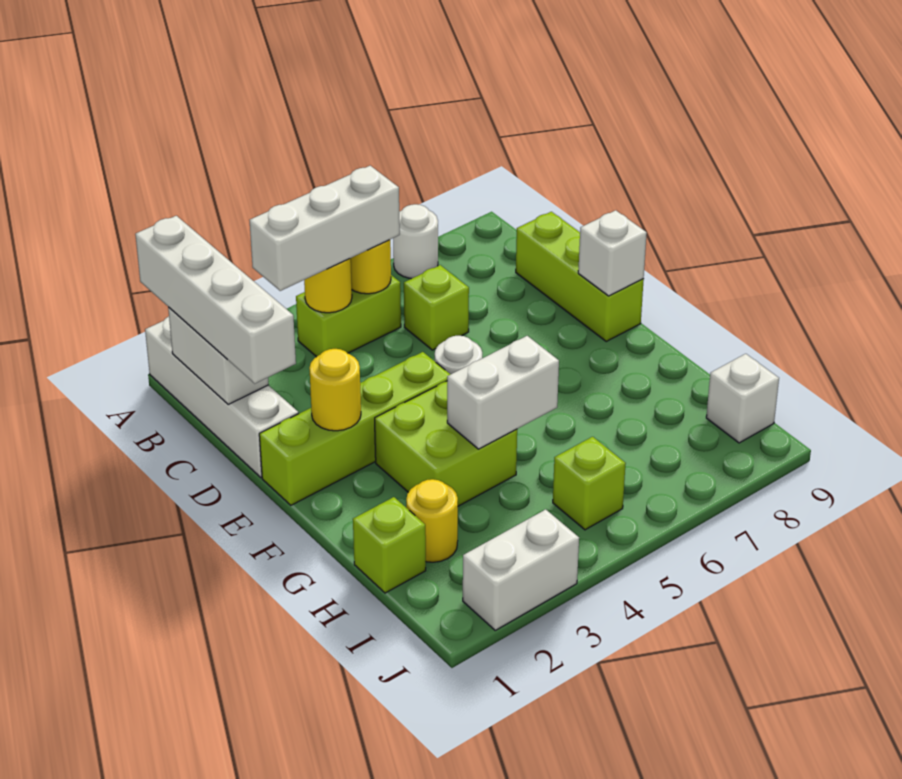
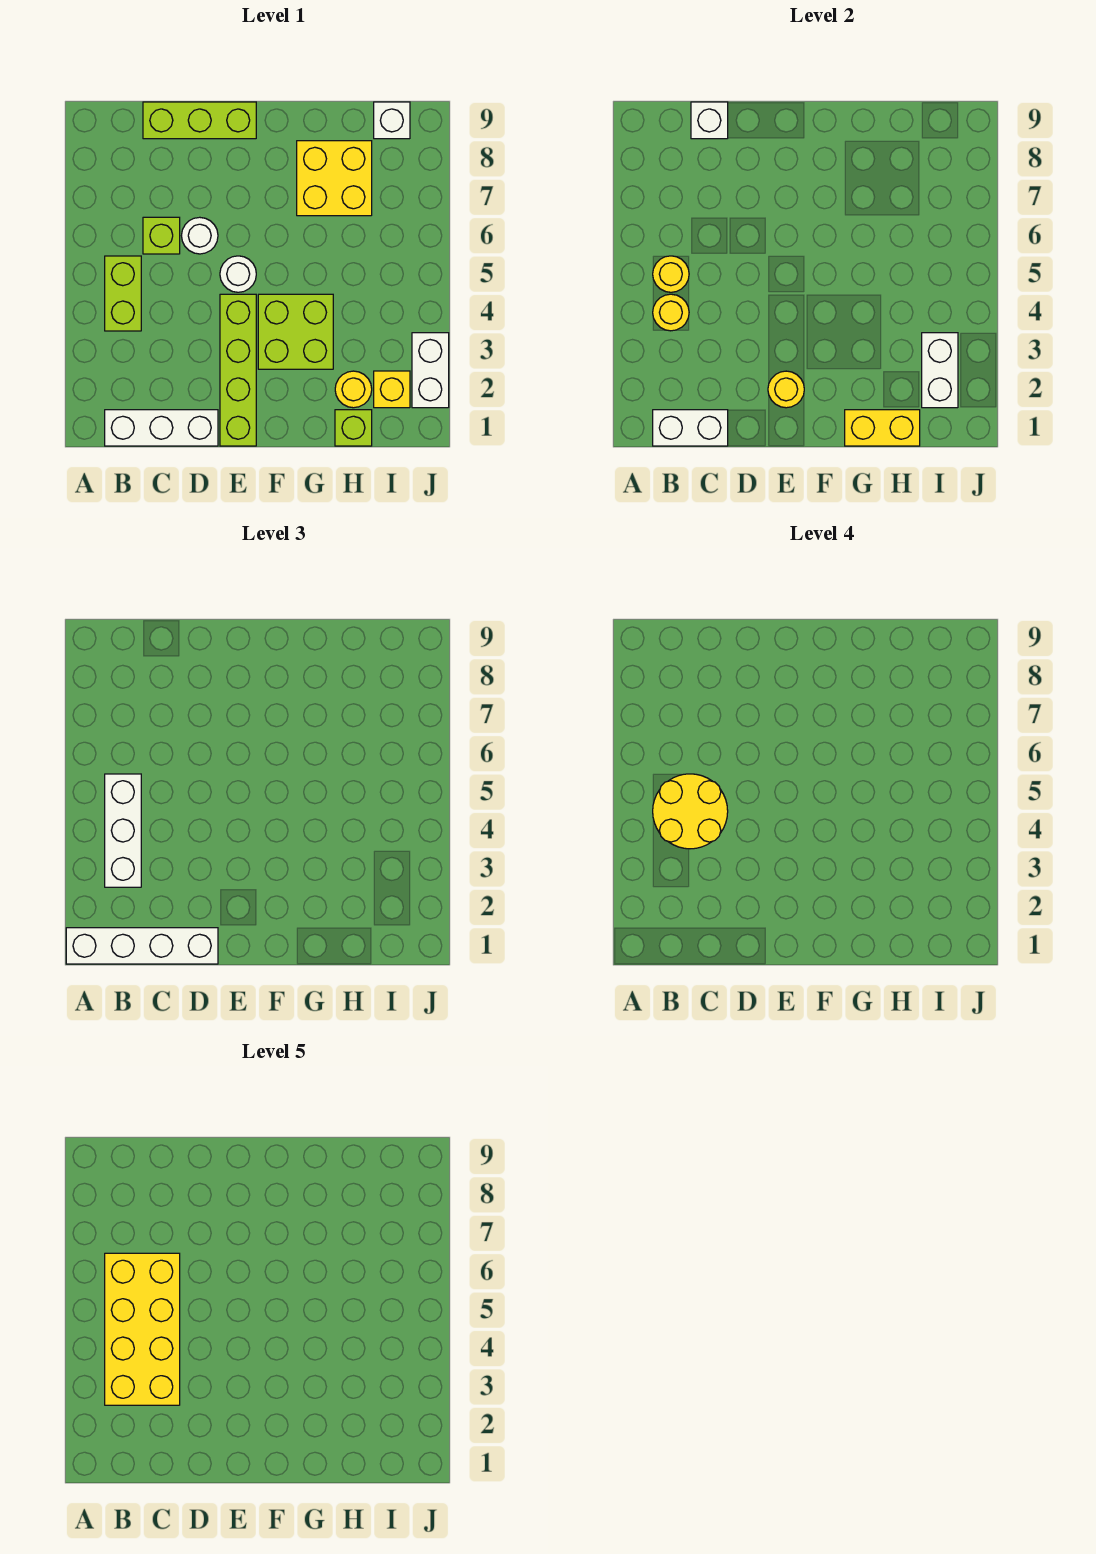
white brick A1:D1 level 1 -> white brick B1:D1 level 1
white round brick A7 level 1 -> white round brick D6 level 1
none -> yellow brick B3:C6 level 5
none -> yellow round brick B4:C5 level 4
white brick E9 level 2 -> white brick C9 level 2
none -> yellow brick G1:H1 level 2
white brick G4:G5 level 2 -> white brick I2:I3 level 2
none -> yellow brick G7:H8 level 1
none -> yellow brick I2 level 1
lime brick I5 level 1 -> none

